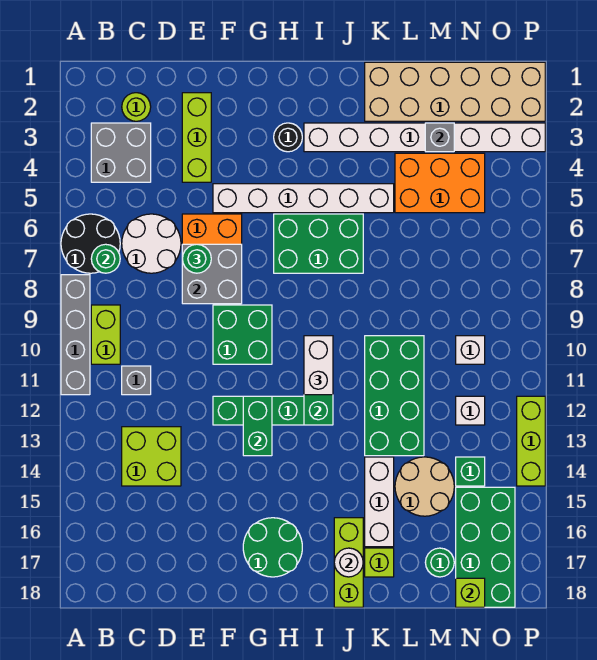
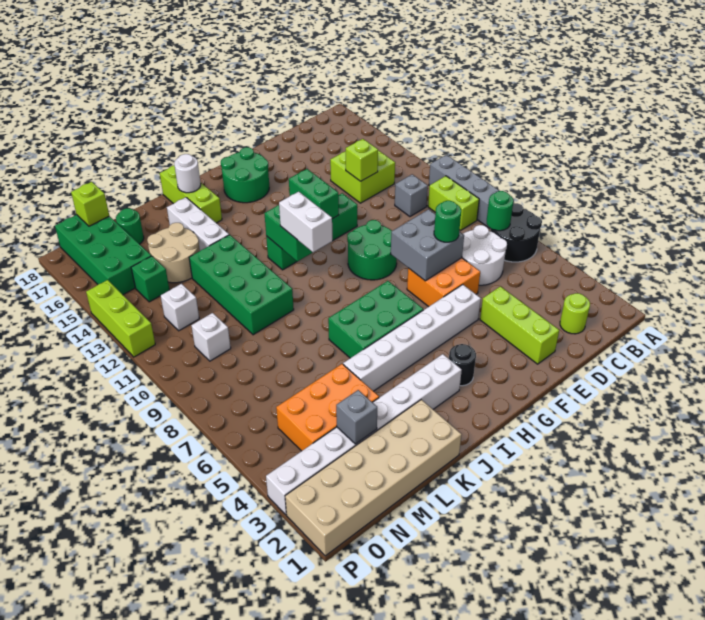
grey brick B3:C4 level 1 -> none
green brick F9:G10 level 1 -> green round brick F9:G10 level 1
lime brick K17 level 1 -> lime brick D13 level 2

